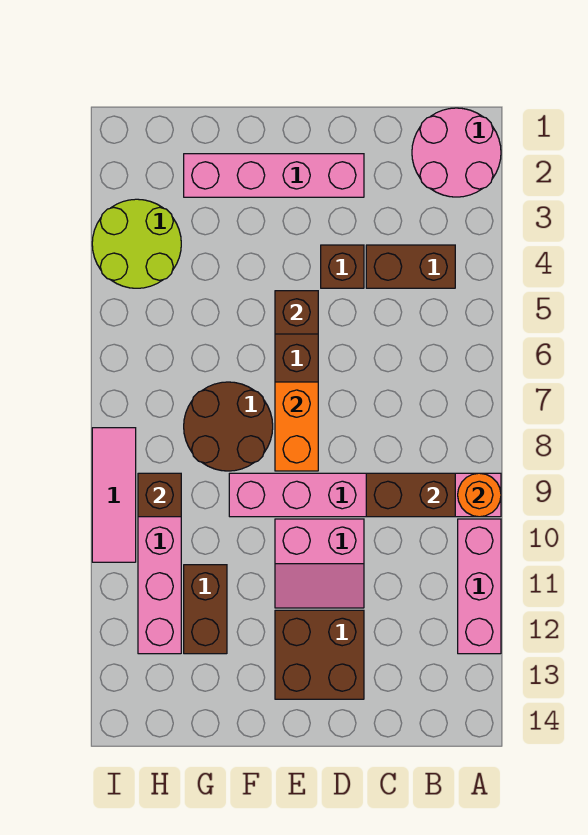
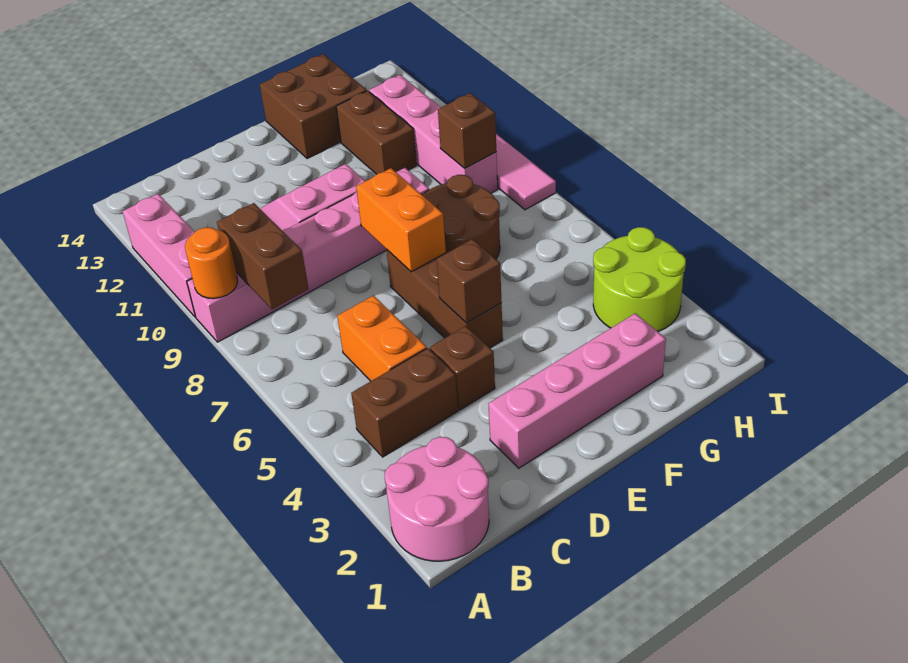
brown brick B9:C9 level 2 -> brown brick B8:B9 level 2
none -> orange brick C5:C6 level 1
brown brick D12:E13 level 1 -> brown brick F13:G14 level 1

